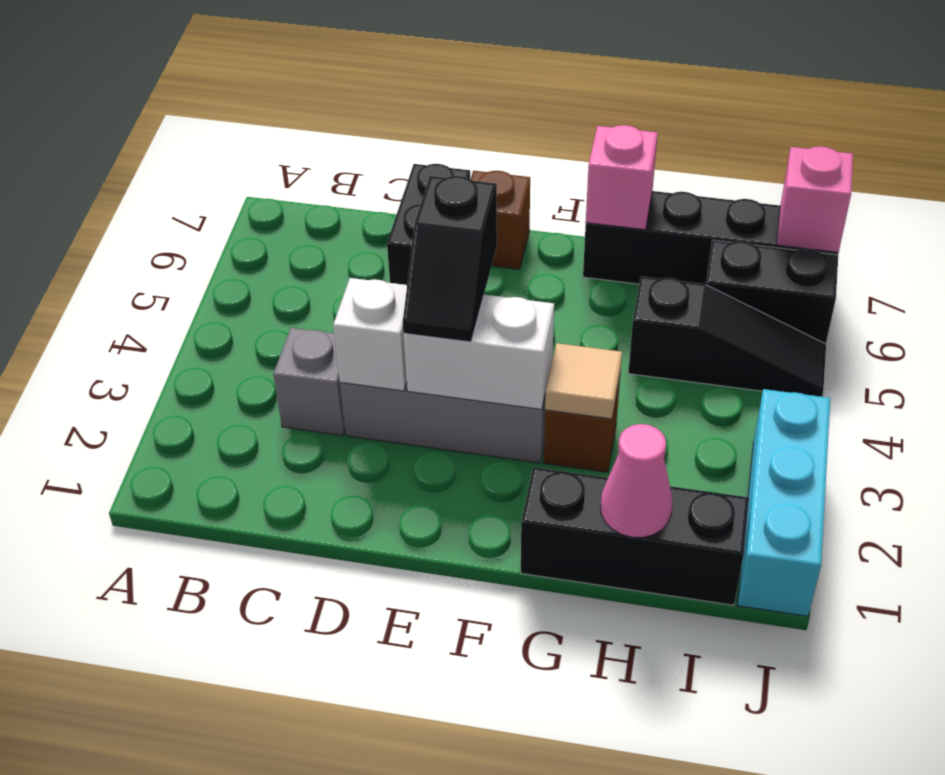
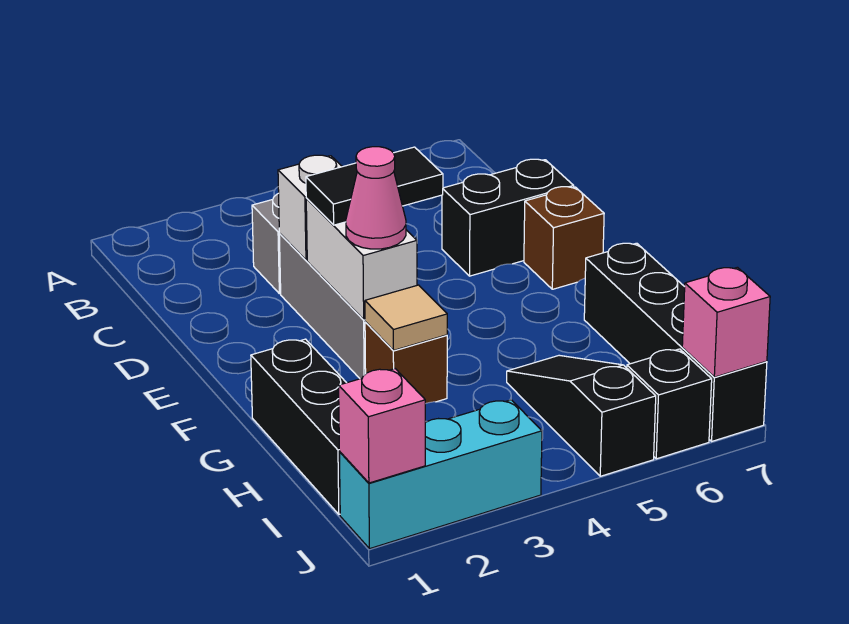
black slope E3:E4 level 3 top 4 -> black tile E3:E4 level 3
pink brick G7 level 2 -> pink brick J1 level 2
pink cone H1 level 2 -> pink cone F3 level 3
black slope H5:J5 level 1 top H -> black slope H5:J5 level 1 top J
black brick I6:J6 level 1 -> black brick J6 level 1

